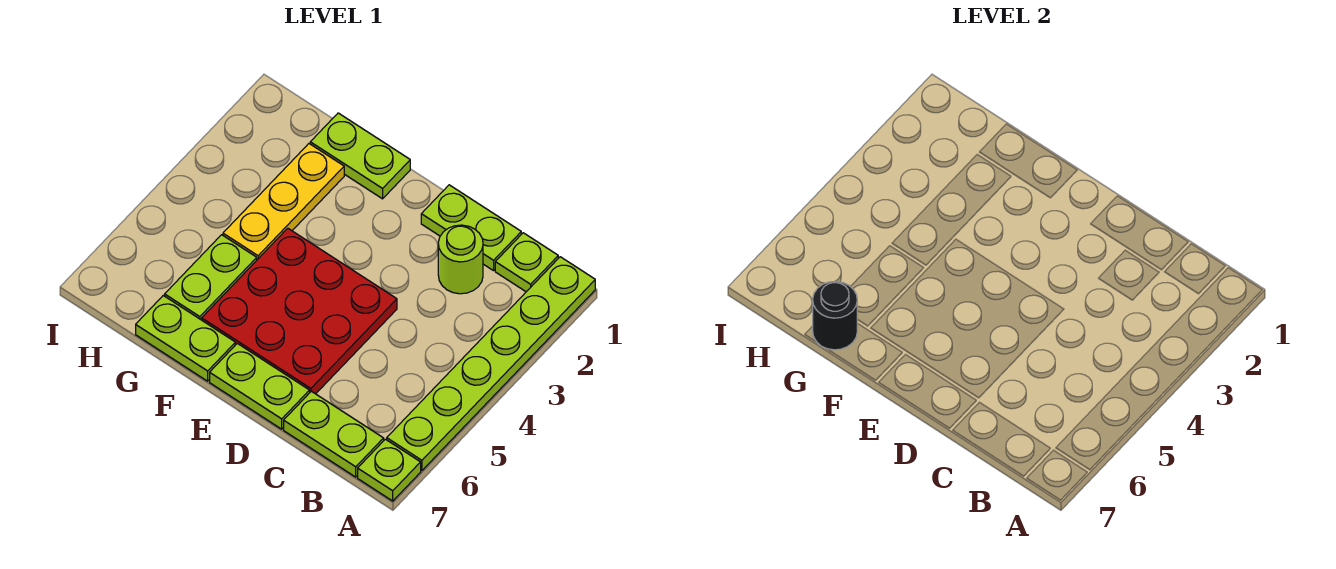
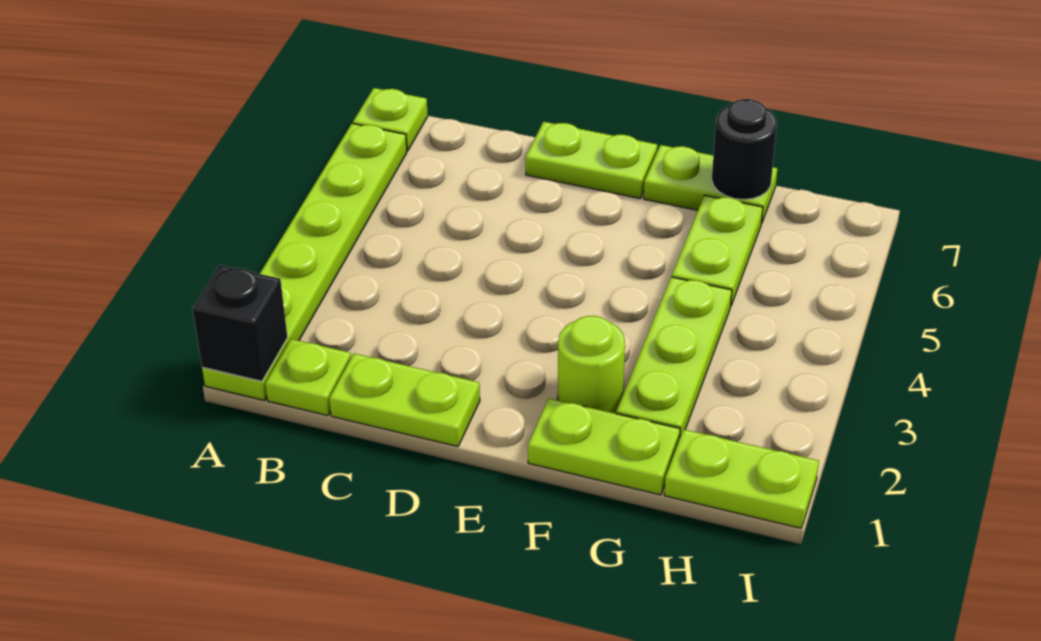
none -> black brick A1 level 2
lime plate B7:C7 level 1 -> lime plate H1:I1 level 1
lime round brick C2 level 1 -> lime round brick F2 level 1
red plate D4:F6 level 1 -> none
yellow plate G2:G4 level 1 -> lime plate G2:G4 level 1

